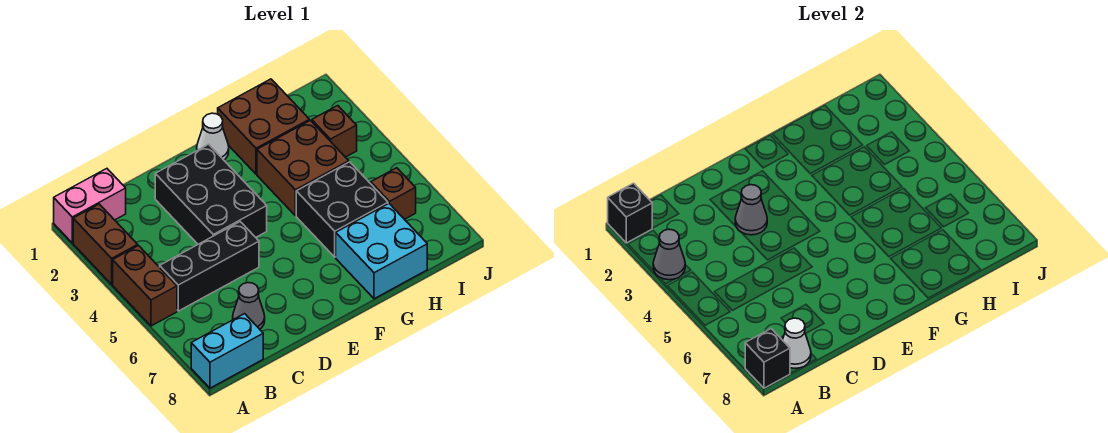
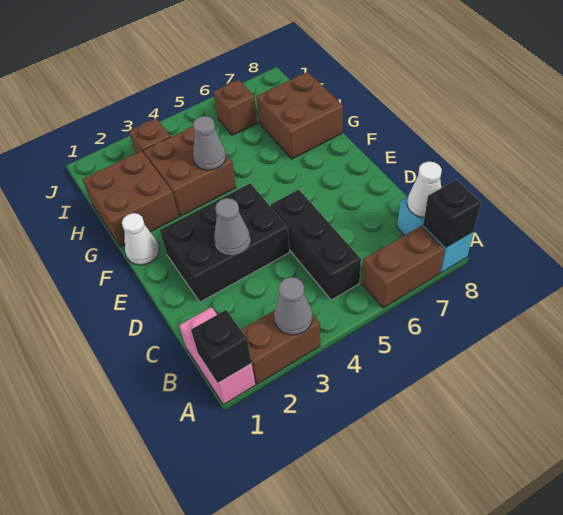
brown brick A4:A5 level 1 -> brown brick A6:A7 level 1
grey cone C7 level 1 -> grey cone G4 level 2
black brick G5:H6 level 1 -> none
cyan brick G7:H8 level 1 -> brown brick G7:H8 level 1

